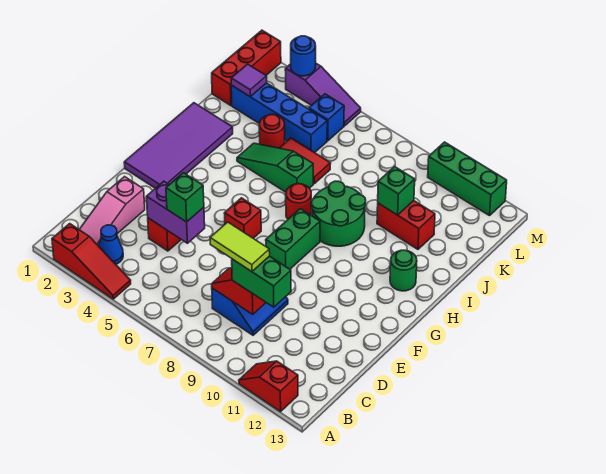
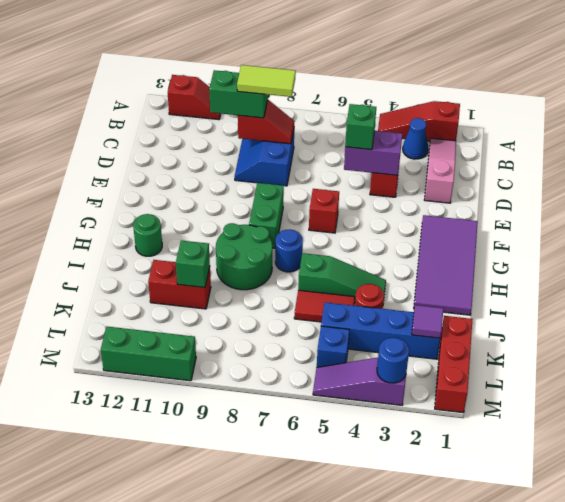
red round brick H7 level 1 -> blue round brick H7 level 1

